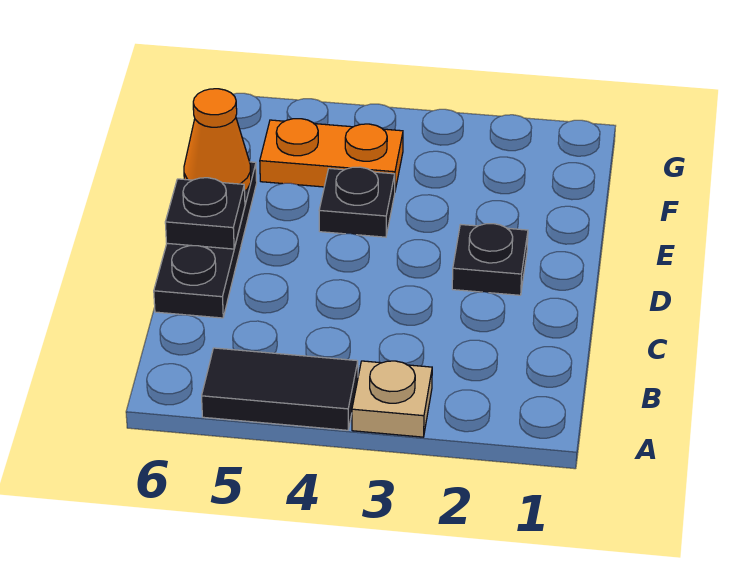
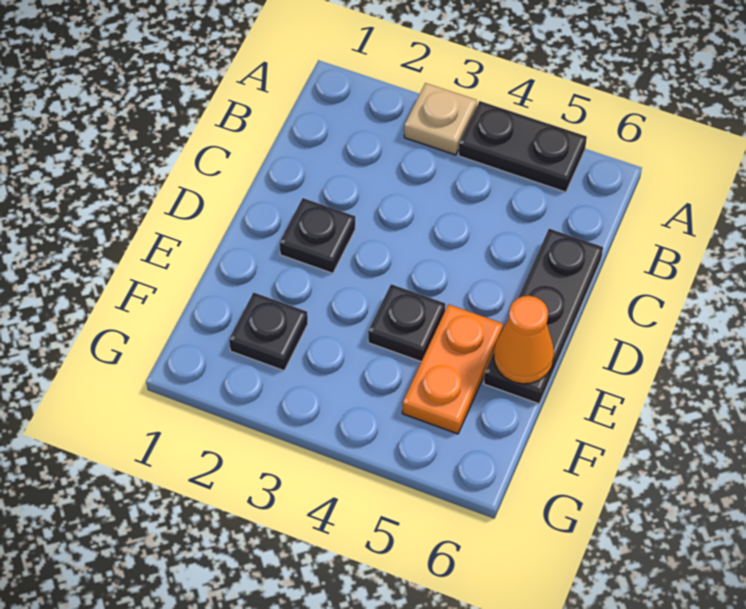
black tile A4:A5 level 1 -> black plate A4:A5 level 1
black plate D6 level 2 -> black plate F2 level 1
orange plate F4:F5 level 1 -> orange plate E5:F5 level 1

